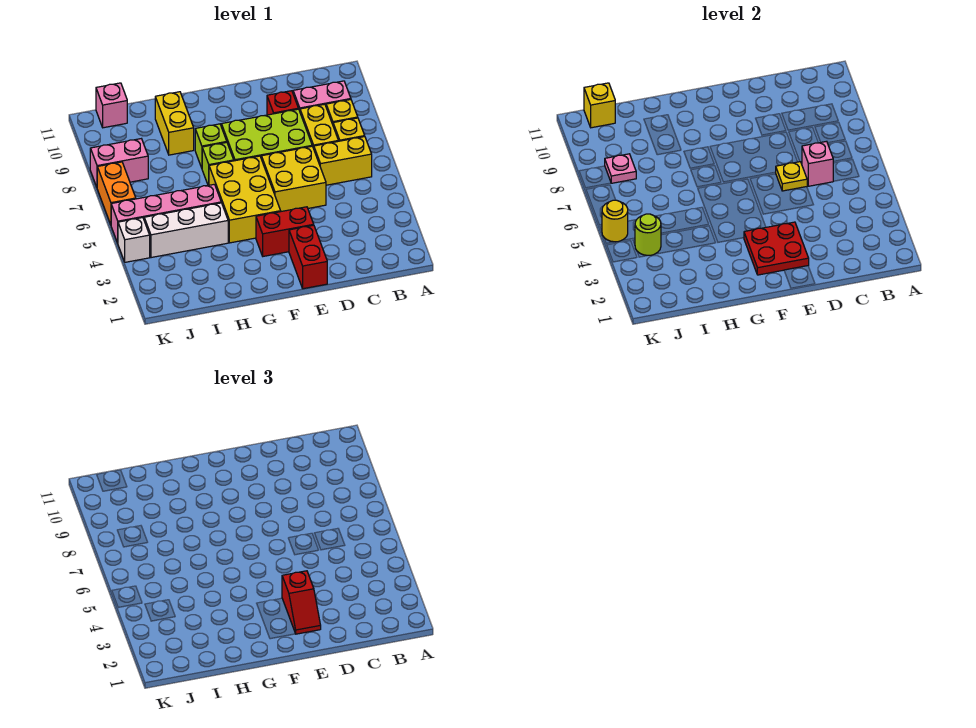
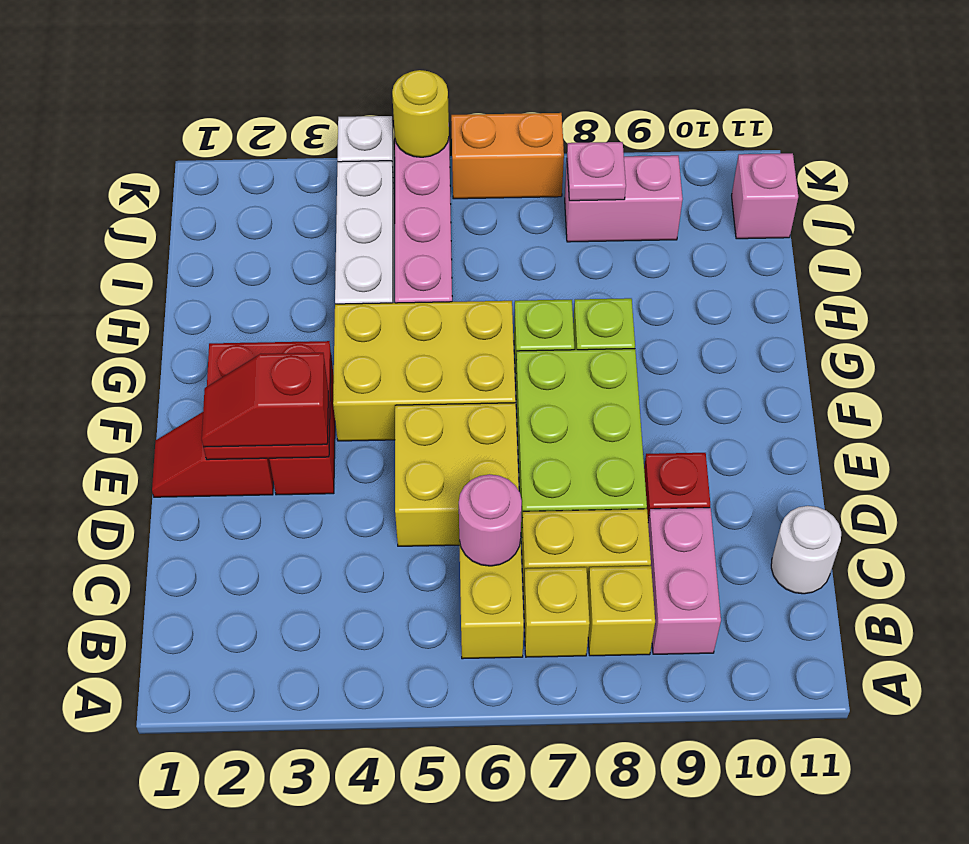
pink brick C6 level 2 -> pink round brick C6 level 2
none -> white round brick C11 level 1
yellow plate D6 level 2 -> none
red brick E1:E2 level 1 -> red slope E1:E2 level 1 top 2
yellow brick H9:H10 level 1 -> none
lime round brick J4 level 2 -> none
pink brick J8:K8 level 1 -> pink brick J8:J9 level 1
yellow brick J11 level 2 -> none

